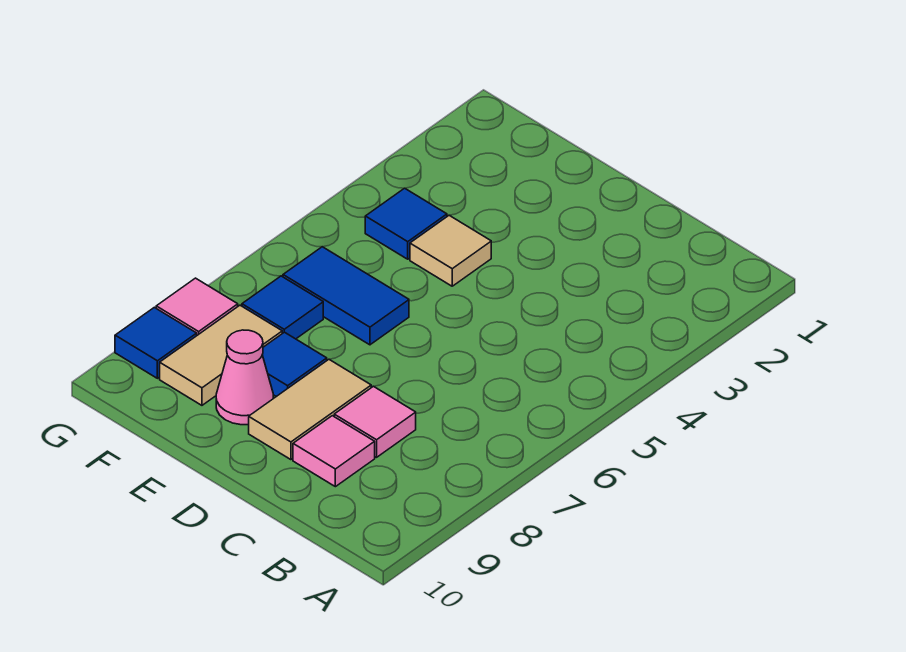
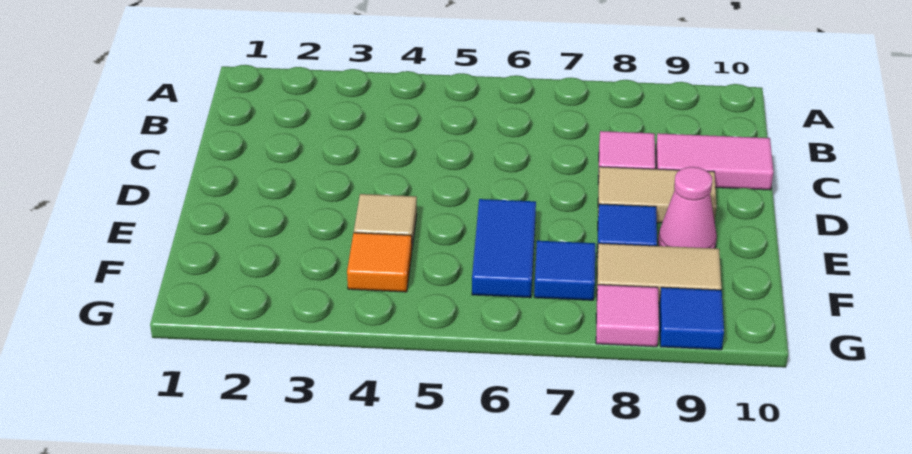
pink tile C9 level 1 -> pink tile C9:C10 level 1
blue tile F4 level 1 -> orange tile F4 level 1

